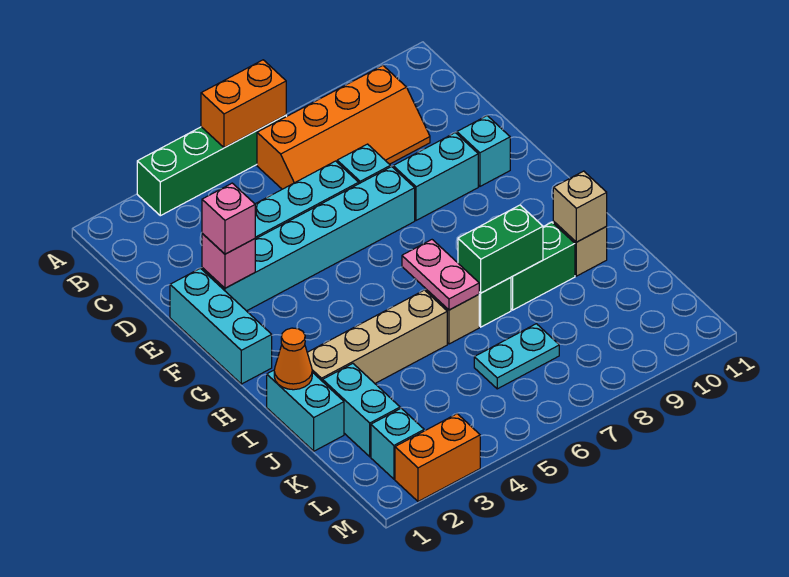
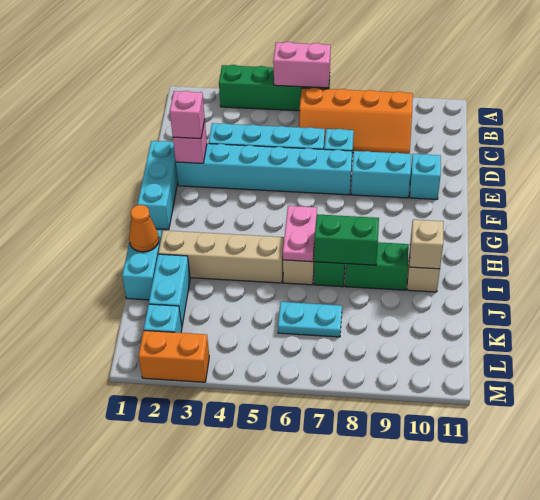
orange brick A5:A6 level 2 -> pink brick A5:A6 level 2

